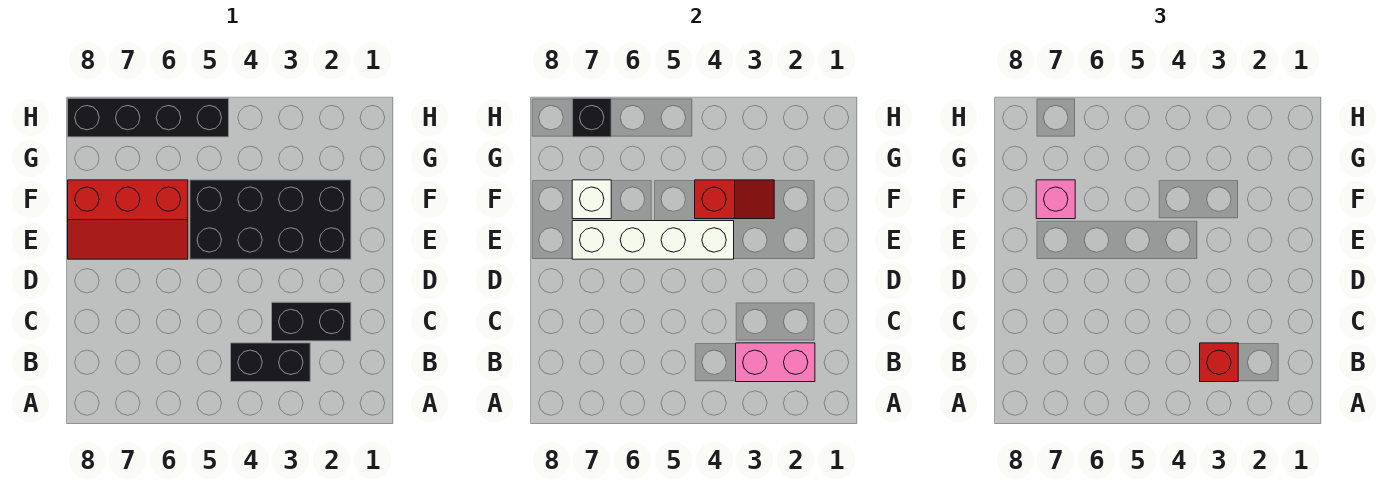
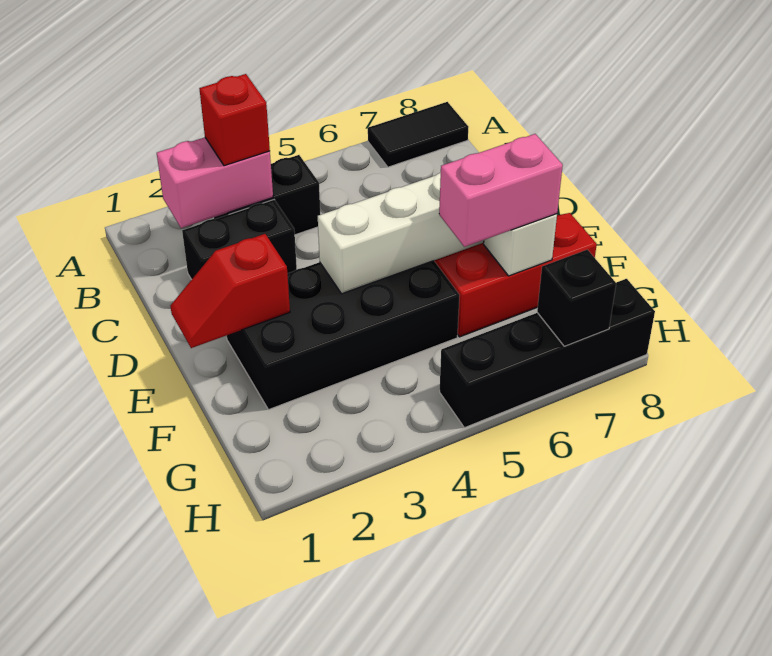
none -> black tile A7:A8 level 1
red slope F3:F4 level 2 top 4 -> red slope E1:E2 level 2 top 2
pink brick F7 level 3 -> pink brick F6:F7 level 3

